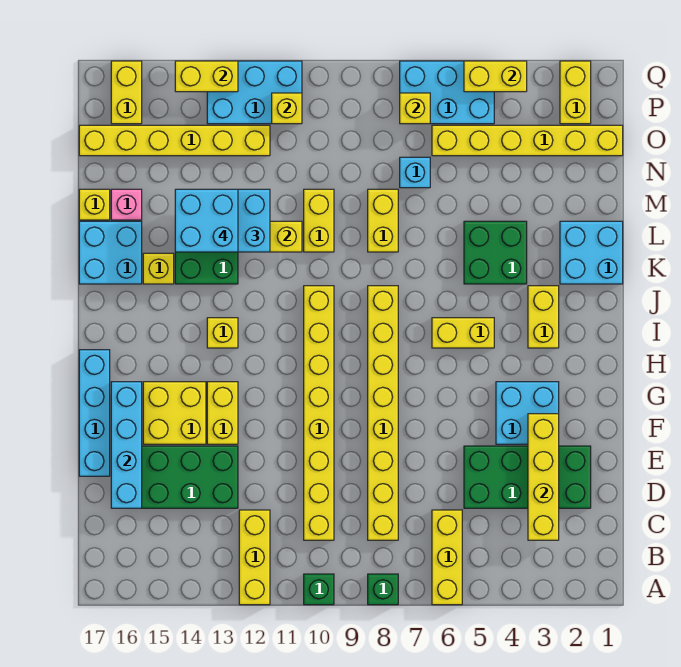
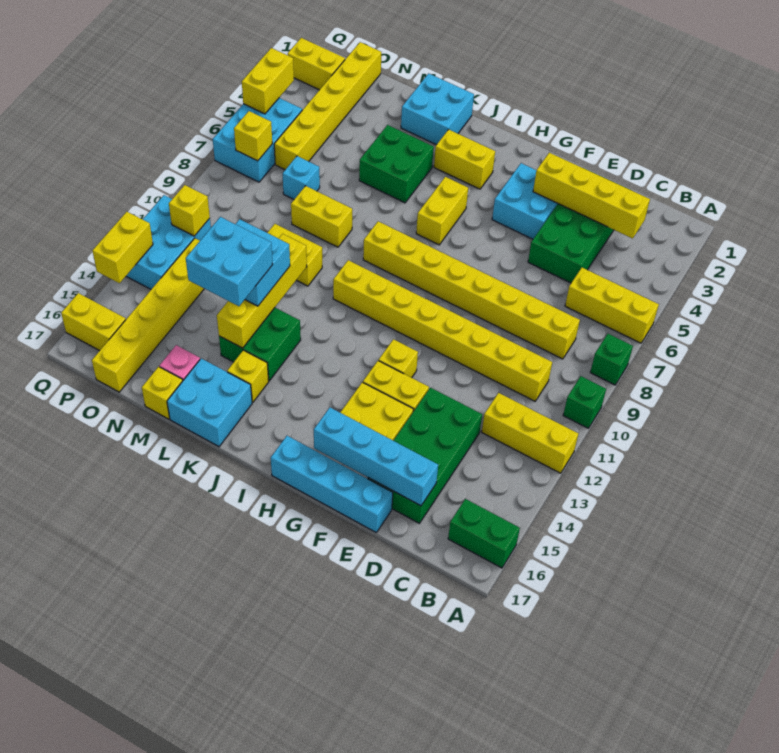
none -> green brick A16:B16 level 1
yellow brick I13 level 1 -> yellow brick G12 level 1

